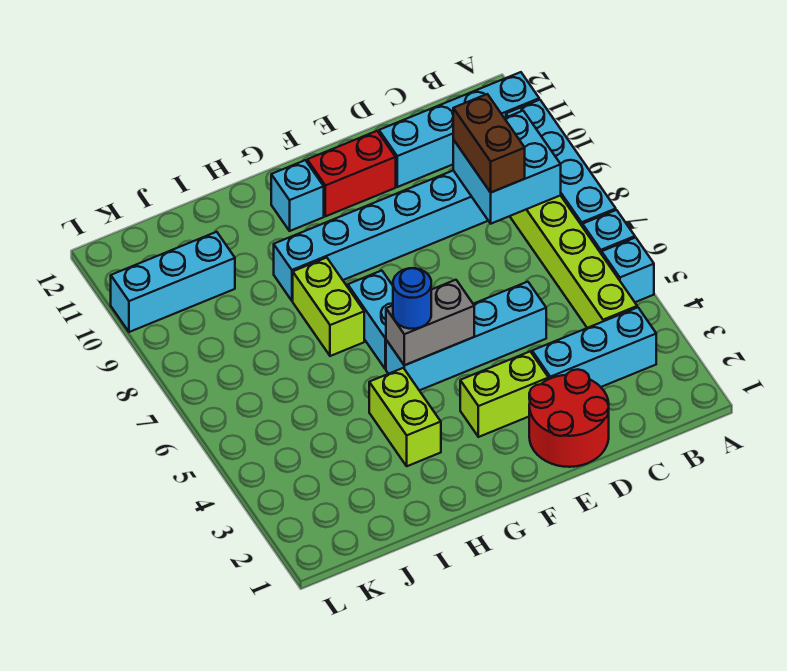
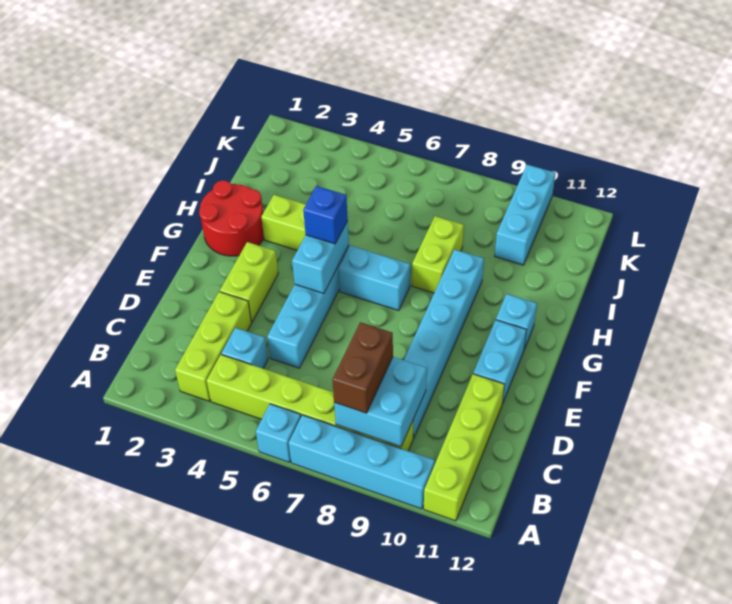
cyan brick A5 level 1 -> cyan brick C4 level 1
cyan brick A11:D11 level 1 -> lime brick A11:D11 level 1
cyan brick B3:D3 level 1 -> lime brick B3:D3 level 1
brown brick C8:C9 level 3 -> brown brick B8:C8 level 3
red round brick D1:E2 level 1 -> red round brick G1:H2 level 1
red brick E11:F11 level 1 -> cyan brick E11:F11 level 1
grey brick F5:G5 level 2 -> cyan brick F5:G5 level 2
blue round brick G5 level 3 -> blue brick G5 level 3
lime brick H7:H8 level 1 -> lime brick H8:I8 level 1

